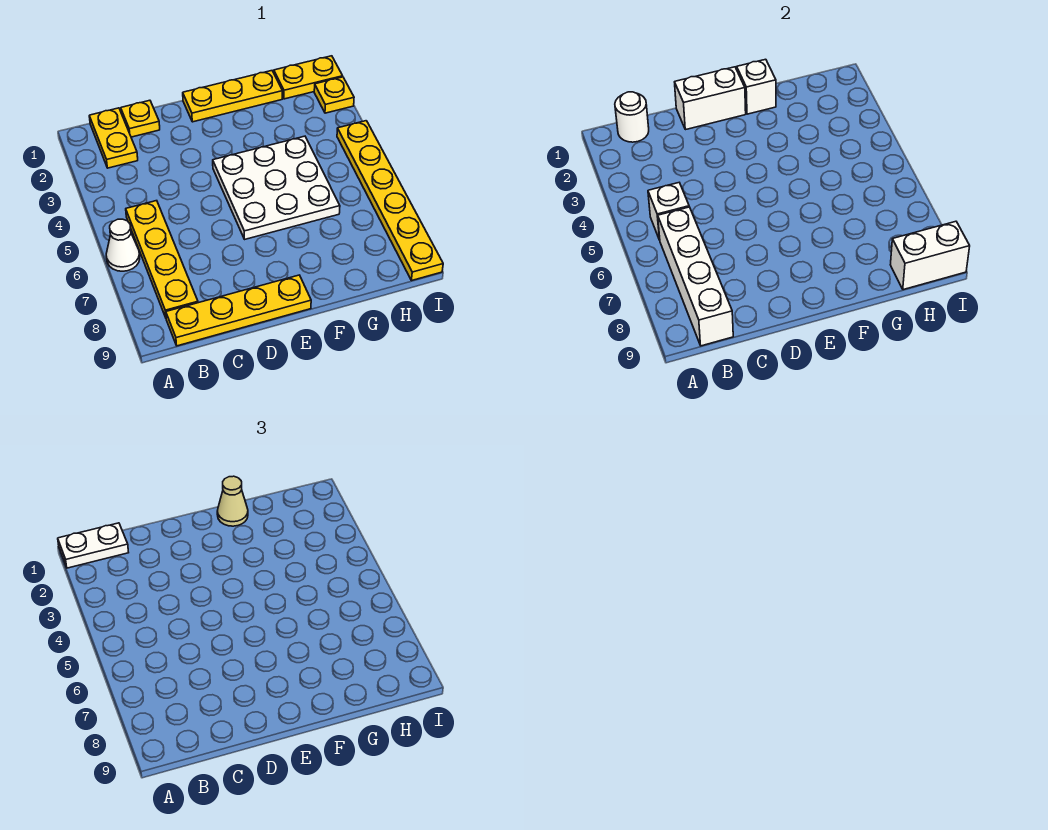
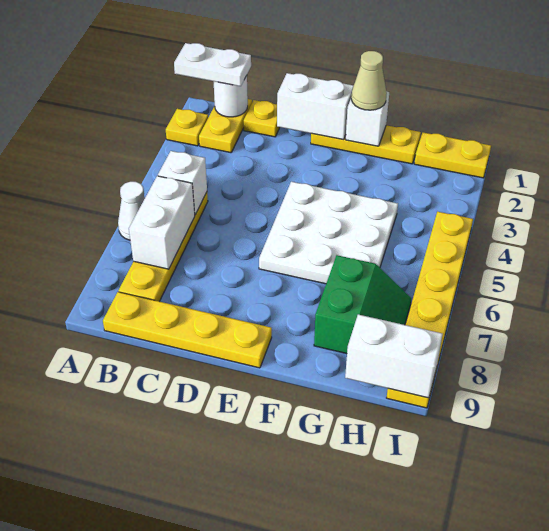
white brick B6:B9 level 2 -> white brick B6:B7 level 2
none -> green slope G7:H8 level 1 top G
yellow plate I2 level 1 -> yellow plate A2 level 1

